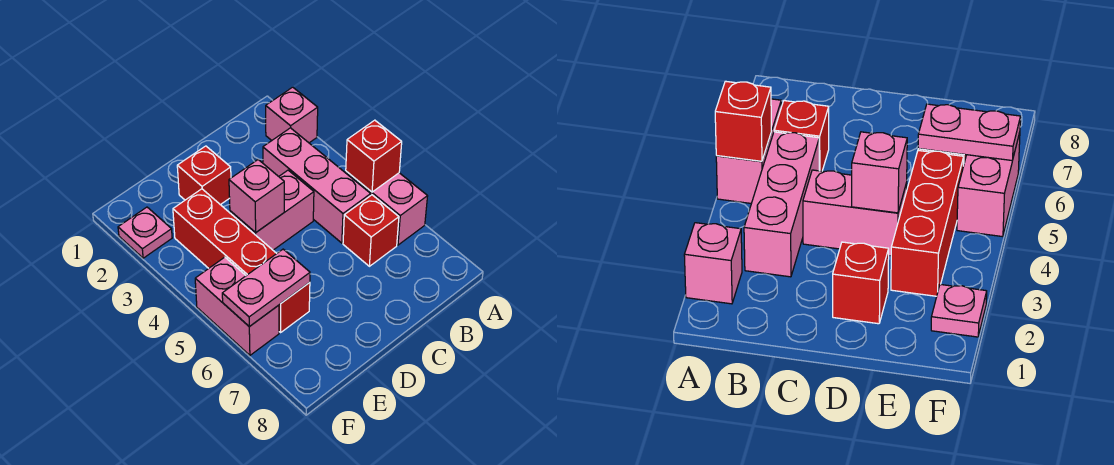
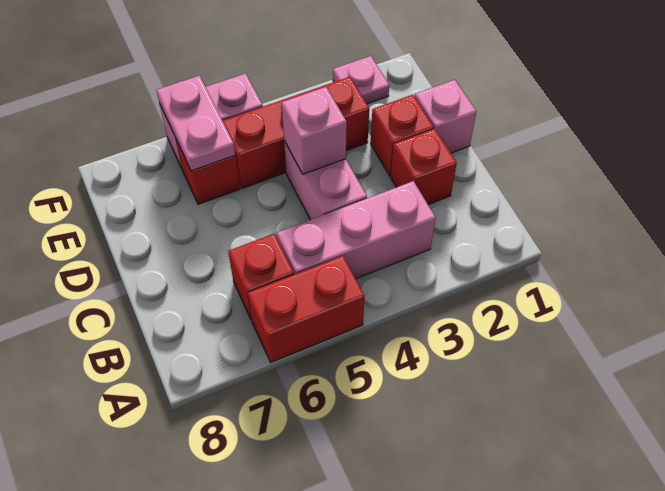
pink brick A2 level 1 -> pink brick D1 level 1
pink brick A5:A6 level 1 -> red brick A5:A6 level 1
red brick A5 level 2 -> red brick C2 level 1

